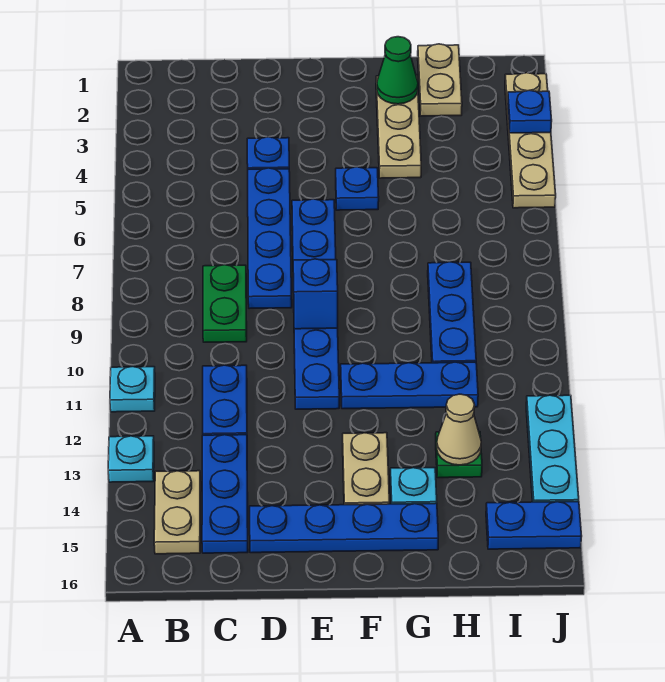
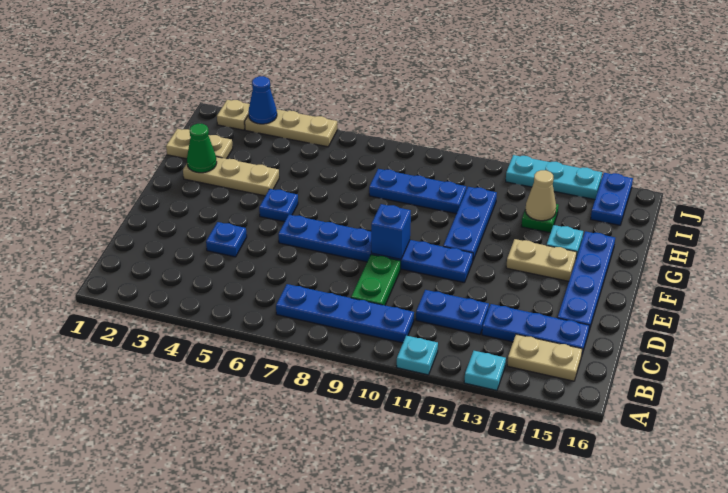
green plate C8:C9 level 1 -> green plate C9:D9 level 1
blue plate D5:D8 level 1 -> blue plate B7:B10 level 1
blue plate J3 level 2 -> blue cone J3 level 2

